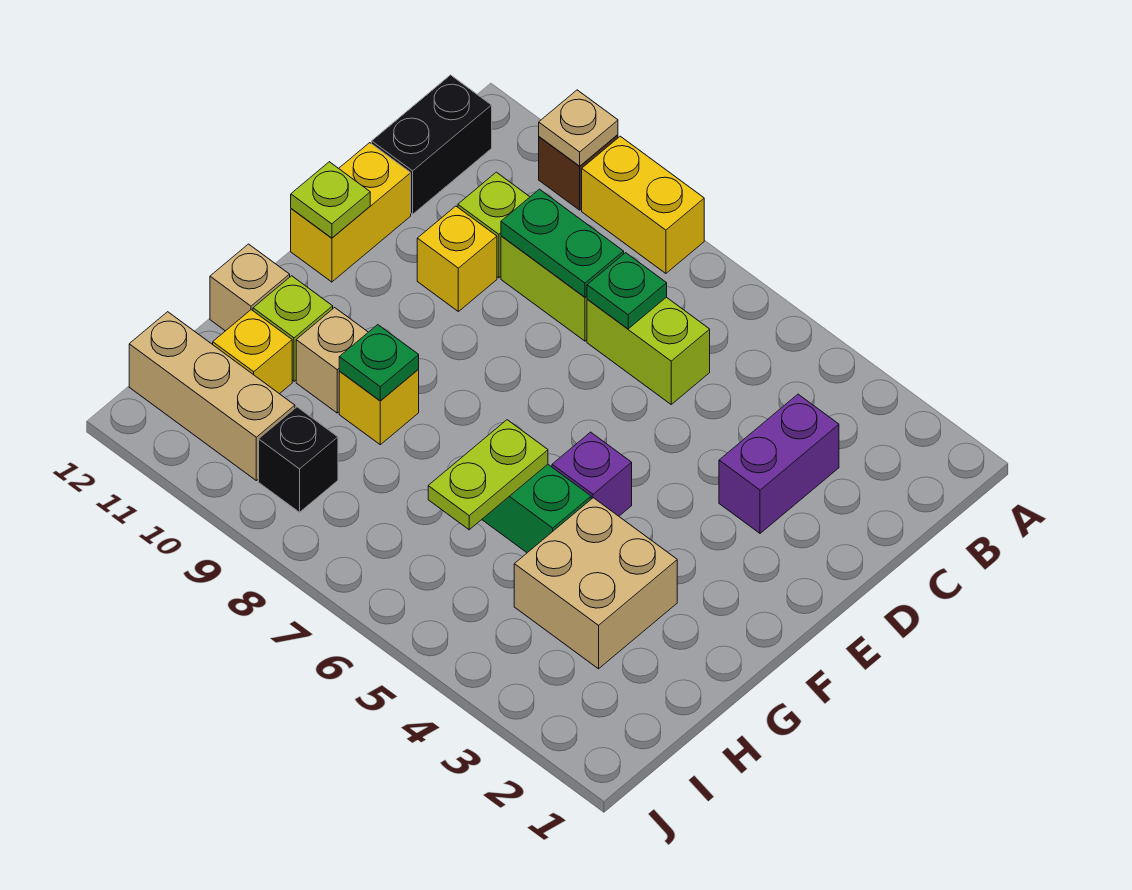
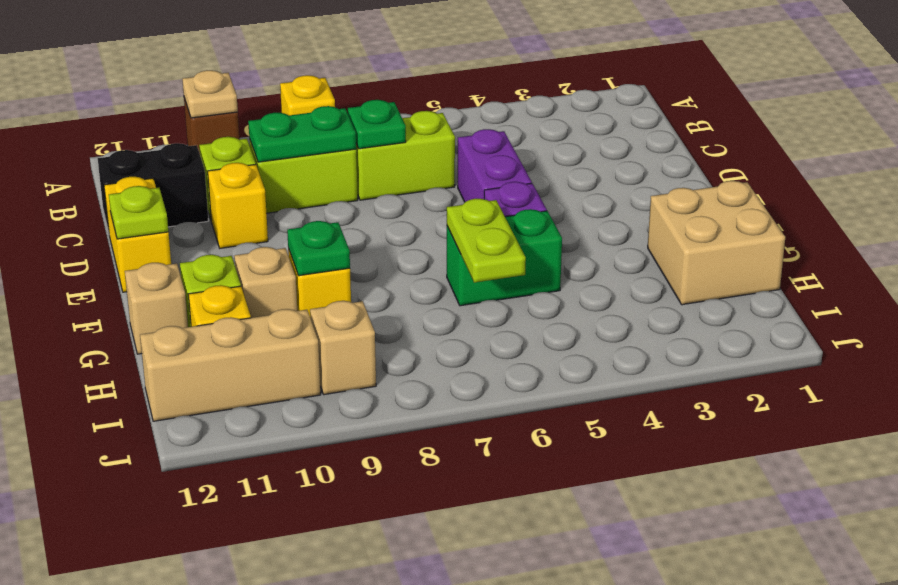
yellow brick A8:A9 level 1 -> yellow brick A8 level 1
black brick B12:C12 level 1 -> black brick C11:C12 level 1
purple brick C3:D3 level 1 -> purple brick D5:E5 level 1
tan brick G3:H4 level 1 -> tan brick G1:H2 level 1
black brick I9 level 1 -> tan brick I9 level 1

